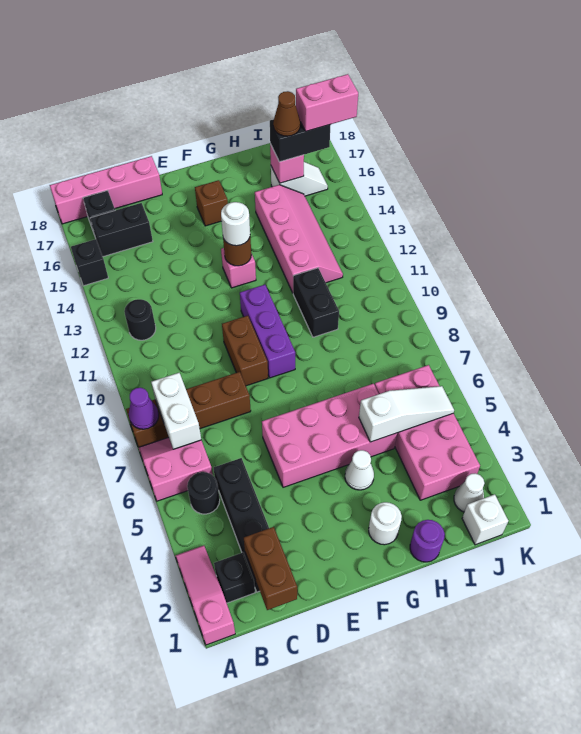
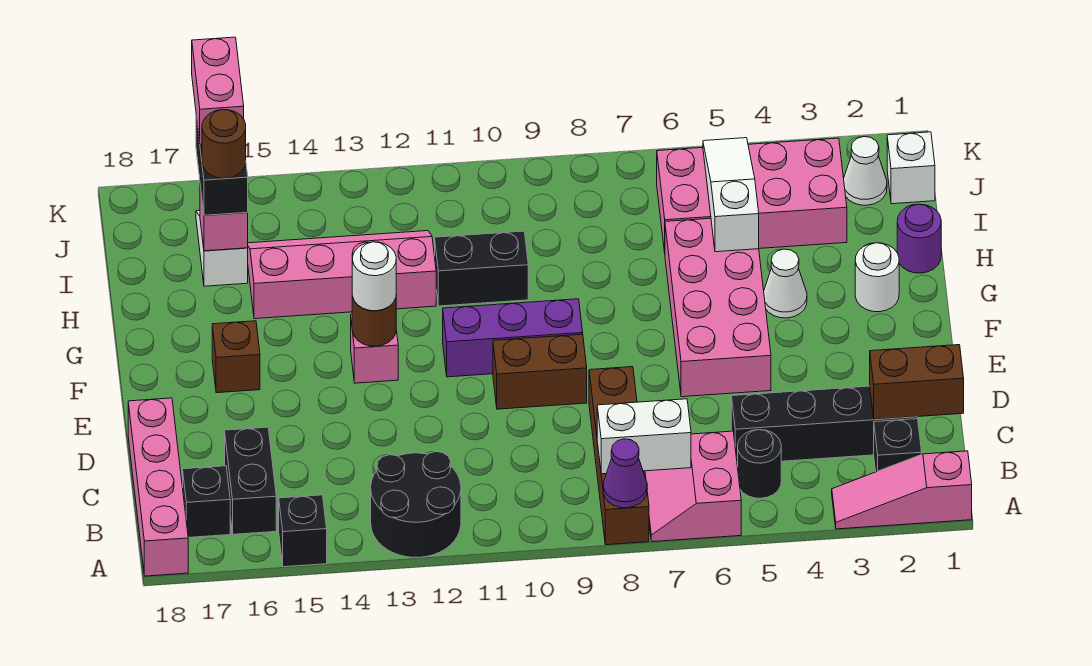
black round brick B12 level 1 -> black round brick A12:B13 level 1
brown cone I16 level 4 -> brown round brick I16 level 4

